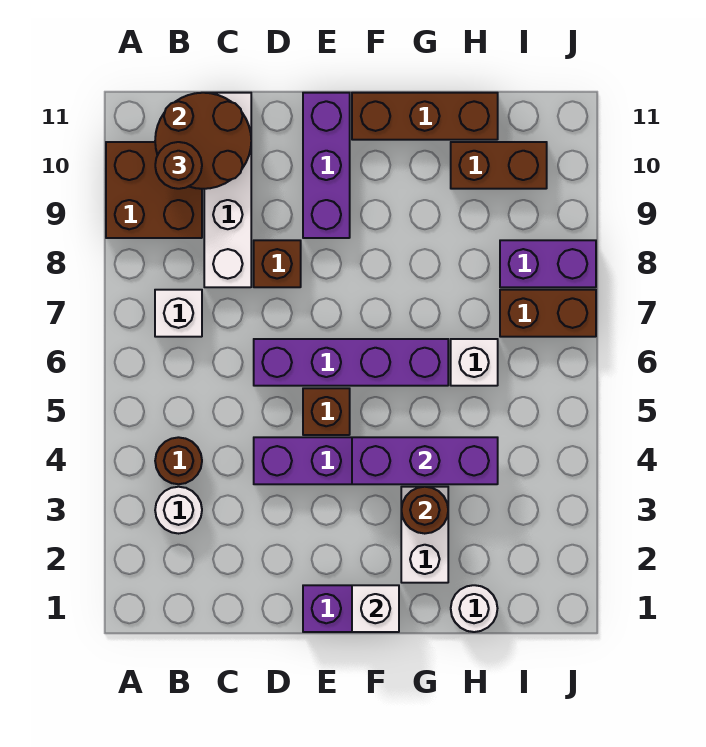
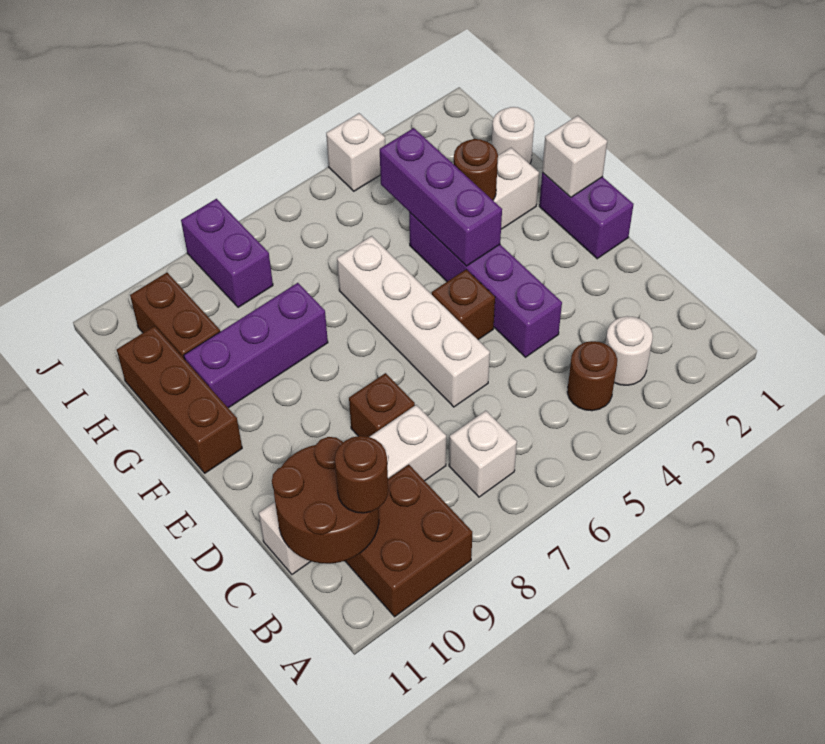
purple brick D6:G6 level 1 -> white brick D6:G6 level 1
purple brick E9:E11 level 1 -> purple brick G8:G10 level 1
white brick H6 level 1 -> white brick J4 level 1
brown brick I7:J7 level 1 -> none

